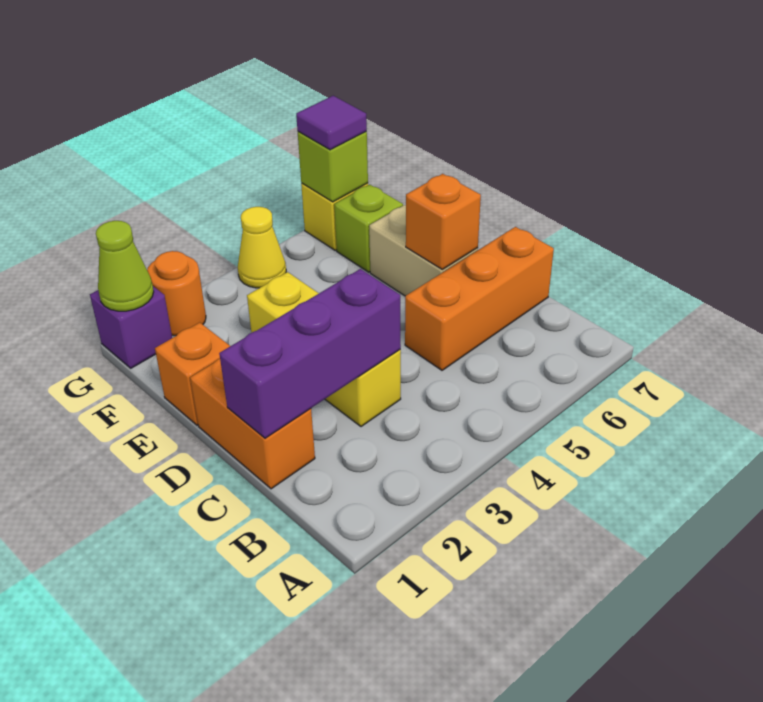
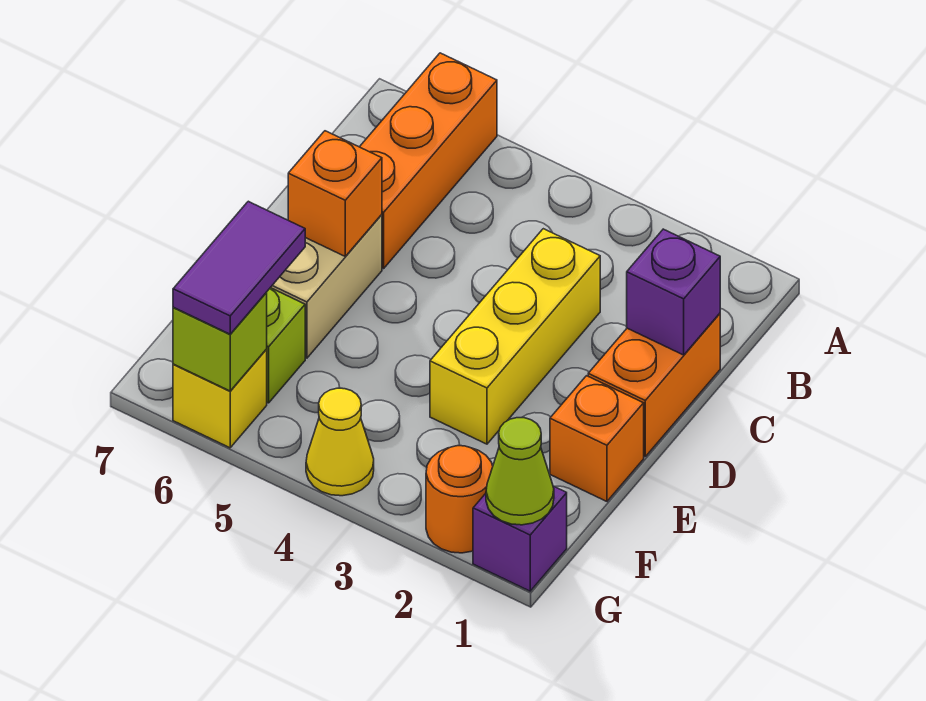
purple brick C1:C3 level 2 -> purple brick C1 level 2
orange brick C5:C7 level 1 -> orange brick A6:C6 level 1
purple tile G6 level 3 -> purple tile F6:G6 level 3

